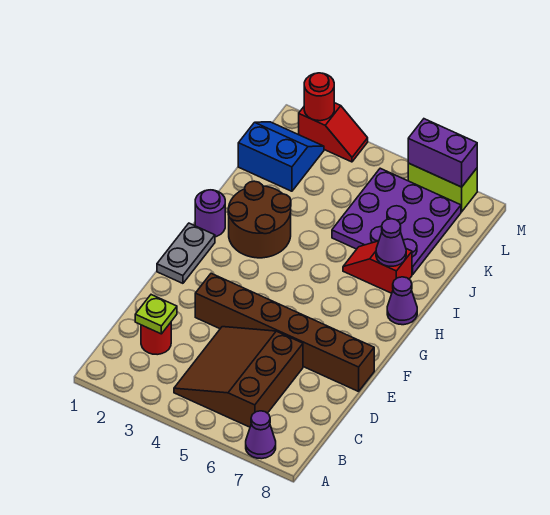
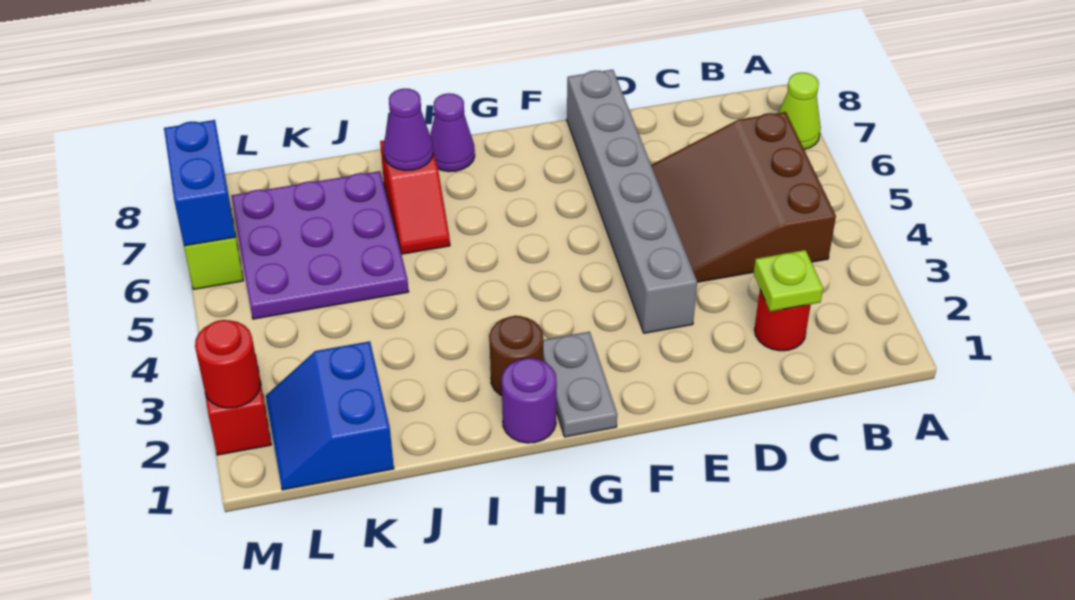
purple cone A7 level 1 -> lime cone A7 level 1
brown slope B4:D6 level 1 top 6 -> brown slope B4:D6 level 1 top B
brown brick E3:E8 level 1 -> grey brick E3:E8 level 1
grey plate F1:G1 level 1 -> grey plate G1:G2 level 1
brown round brick H2:I3 level 1 -> brown round brick H2 level 1
purple brick M6:M7 level 2 -> blue brick M6:M7 level 2

